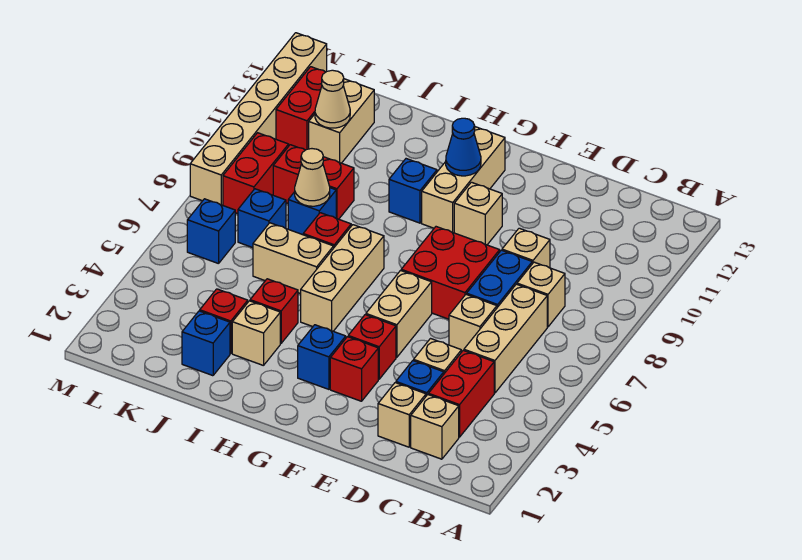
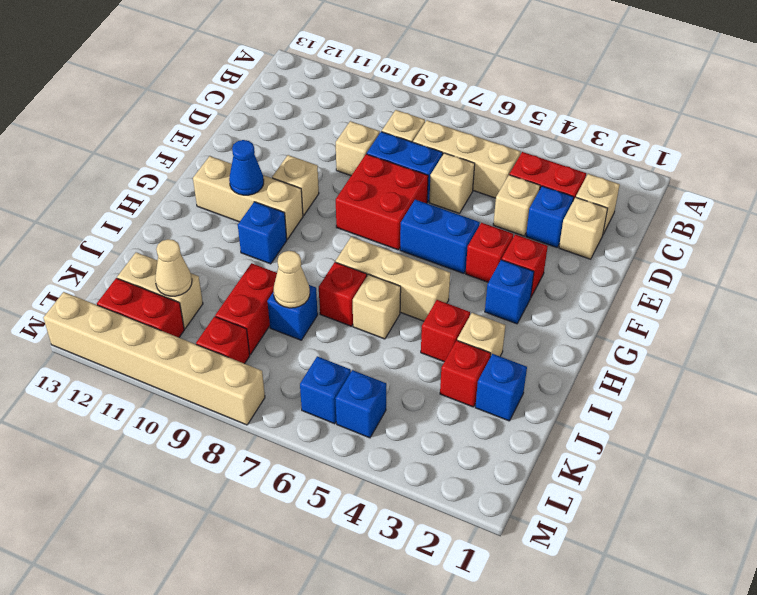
tan brick F5:F6 level 1 -> blue brick F5:F6 level 1
tan brick I6:J6 level 1 -> tan brick I6 level 1
blue brick K7 level 1 -> blue brick L5 level 1
red brick L8:L9 level 1 -> red brick L9 level 1

